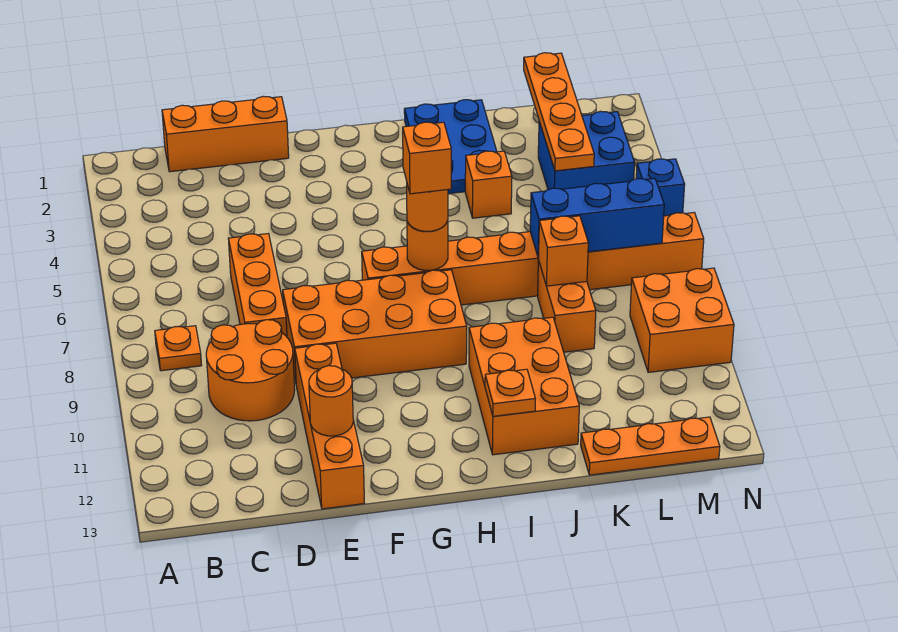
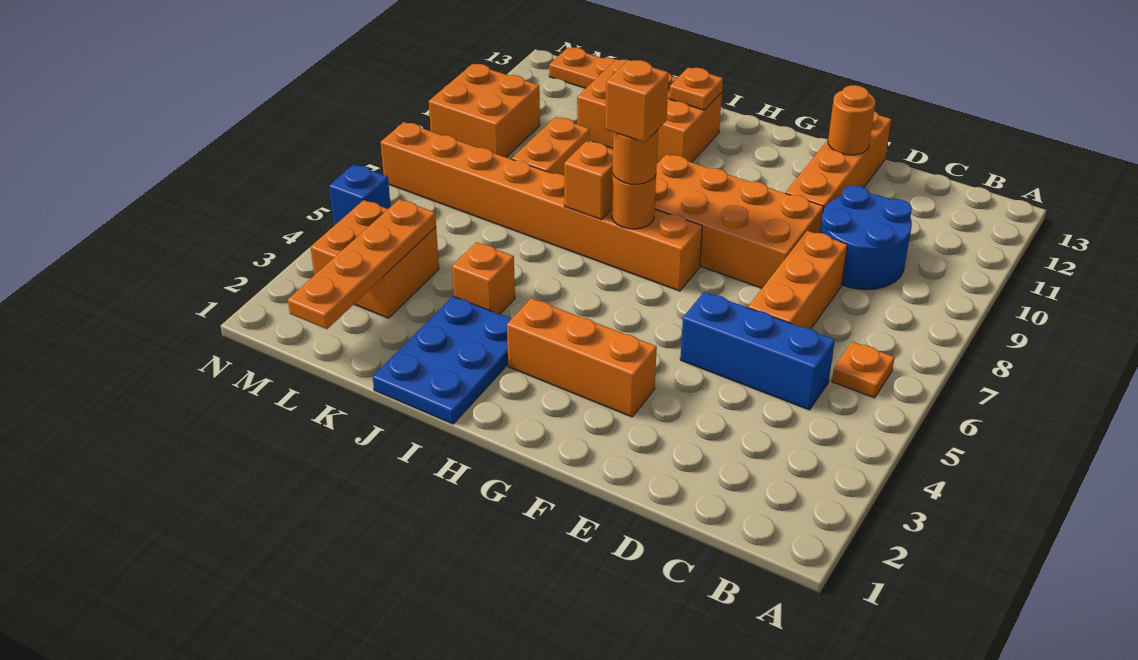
orange plate B8 level 1 -> orange plate B6 level 1
orange brick C1:E1 level 1 -> orange brick F3:H3 level 1
orange round brick C9:D10 level 1 -> blue round brick C9:D10 level 1
orange brick I10:J12 level 1 -> orange brick I11:K12 level 1
blue brick K7:M7 level 2 -> blue brick C5:E5 level 1
orange brick K8 level 2 -> orange brick I7 level 2
blue brick L3:M4 level 1 -> orange brick L3:M4 level 1

